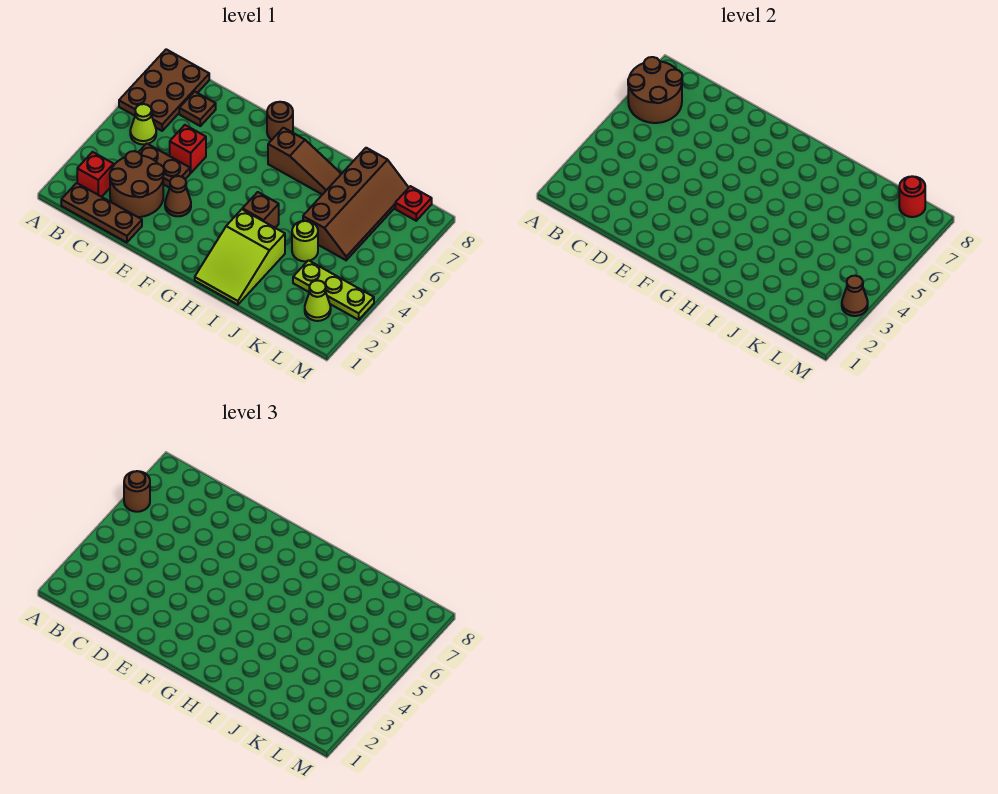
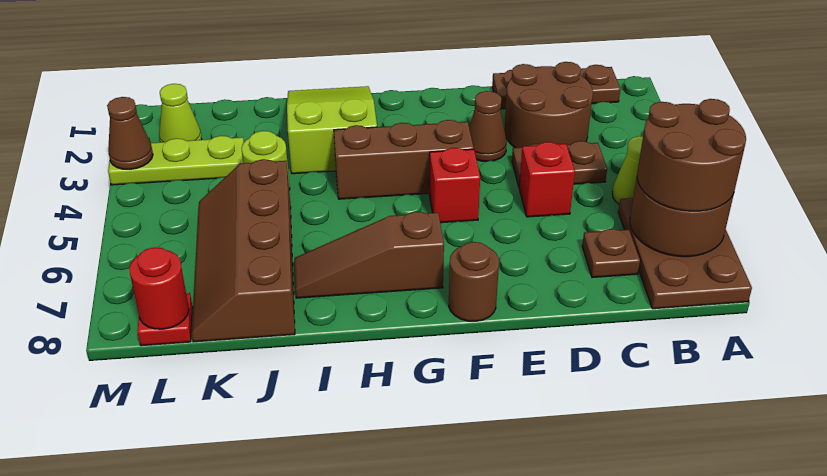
brown round brick A6 level 3 -> brown round brick A6:B7 level 3
red brick B2 level 1 -> red brick F5 level 1
brown brick H4 level 1 -> brown brick F4:H4 level 1

